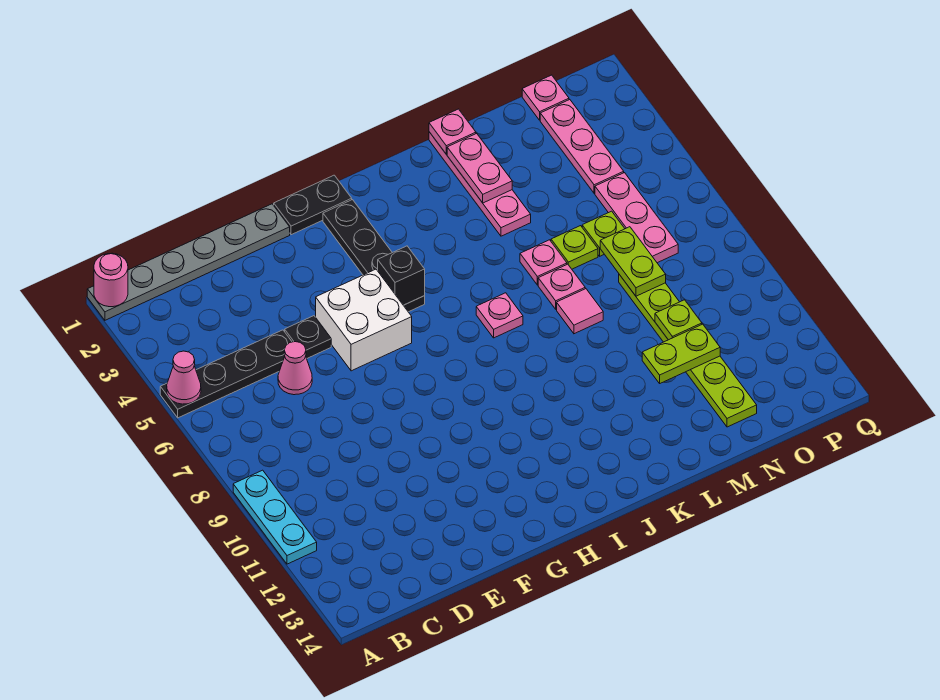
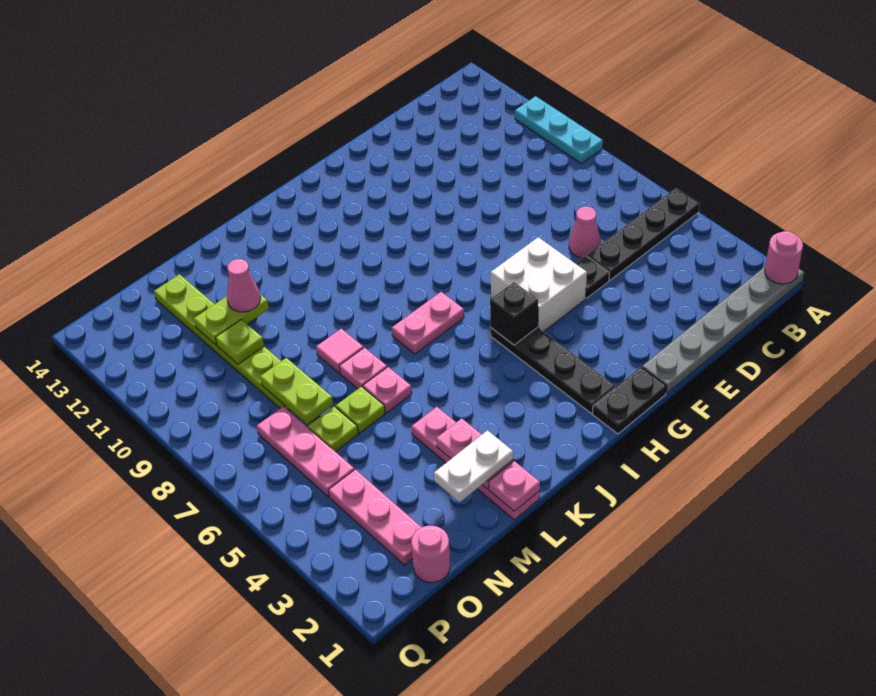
pink cone A5 level 2 -> pink cone M11 level 3
pink plate J7 level 1 -> pink plate I7:J7 level 1
none -> white plate L2:M2 level 3
pink plate O1 level 1 -> pink round brick O1 level 1

